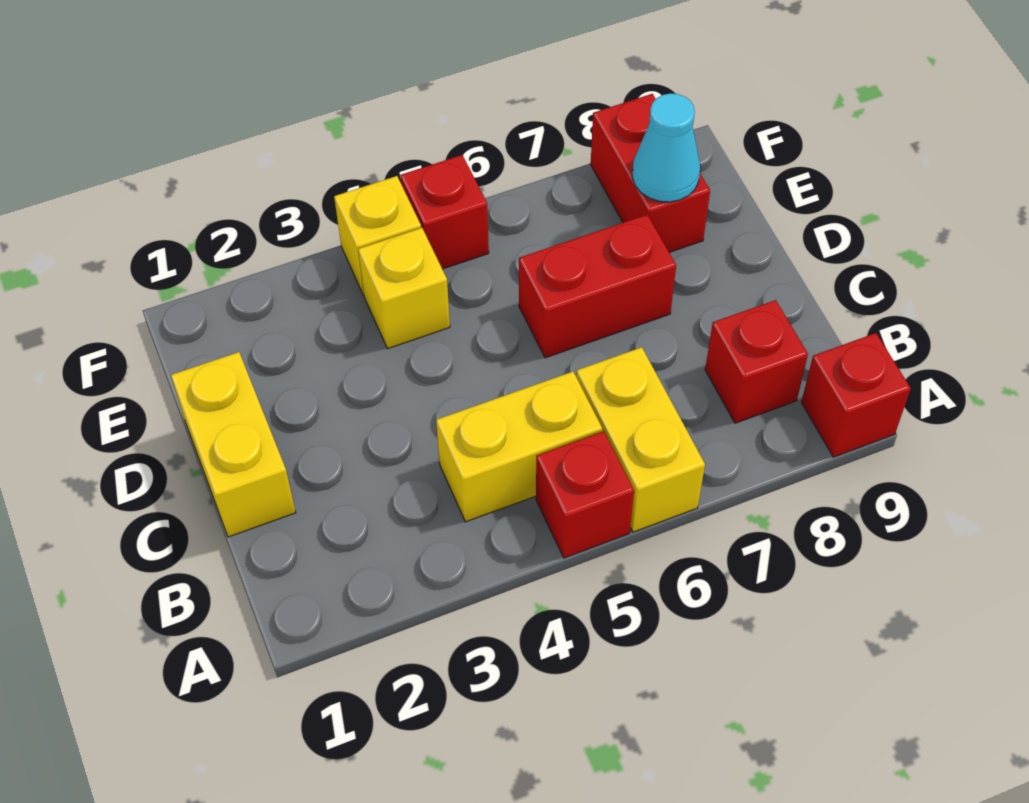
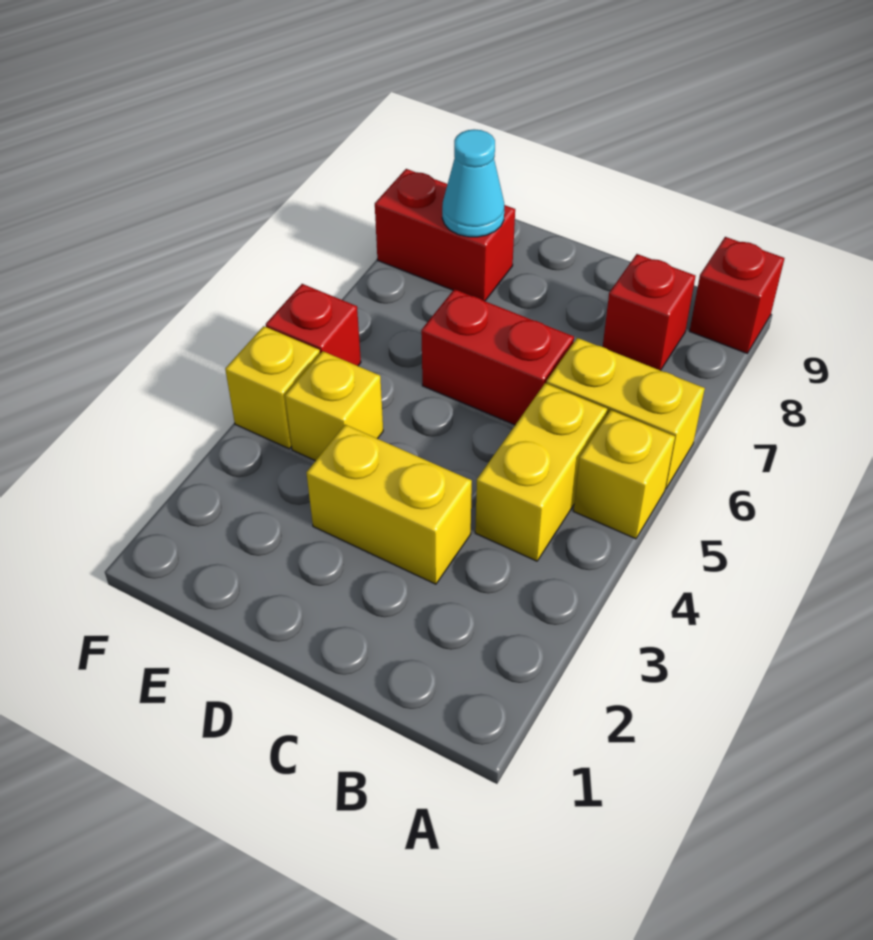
red brick A5 level 1 -> yellow brick A5 level 1
yellow brick C1:D1 level 1 -> yellow brick C3:D3 level 1
red brick D6:D7 level 1 -> red brick C6:D6 level 1

